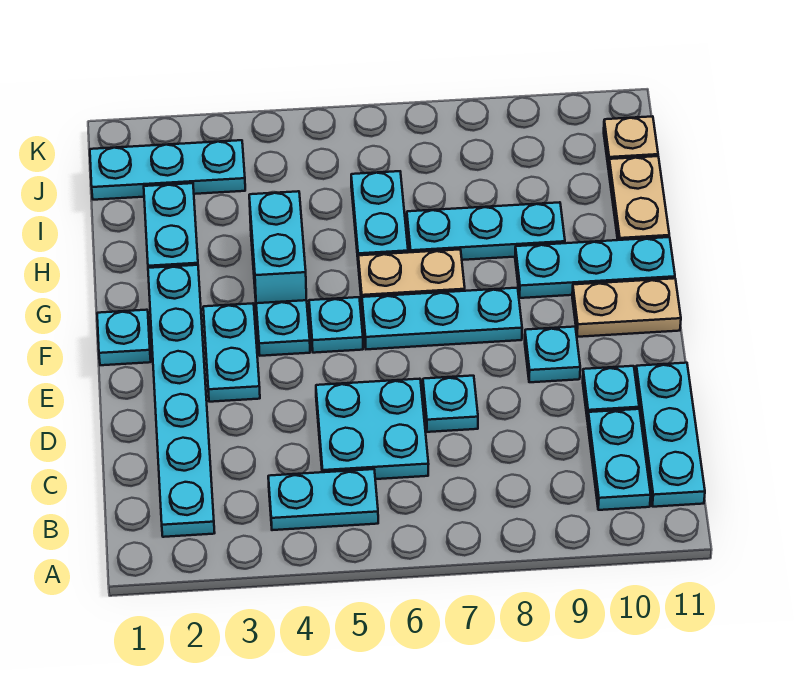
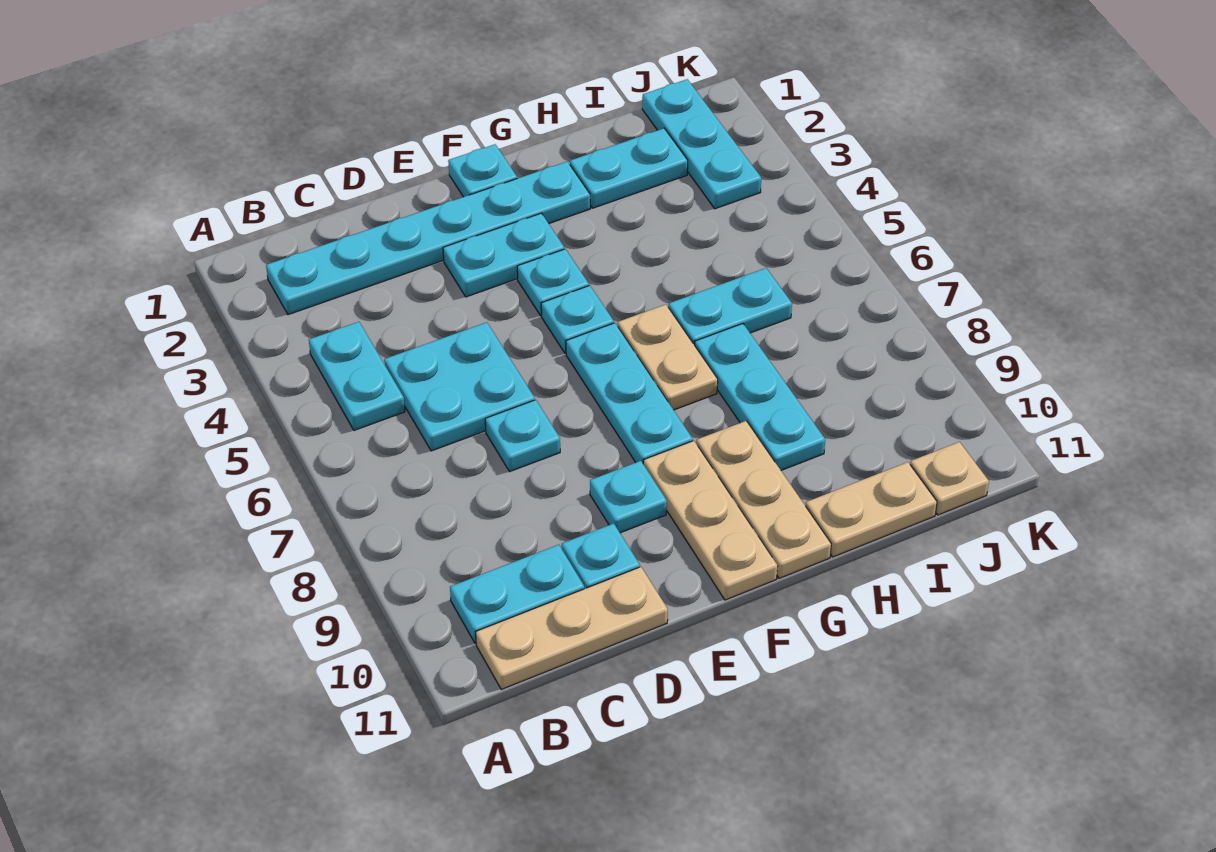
cyan plate B11:D11 level 1 -> tan plate B11:D11 level 1
tan plate F10:F11 level 1 -> tan plate F9:F11 level 1
cyan brick G4:H4 level 1 -> none
cyan plate G9:G11 level 1 -> tan plate G9:G11 level 1

